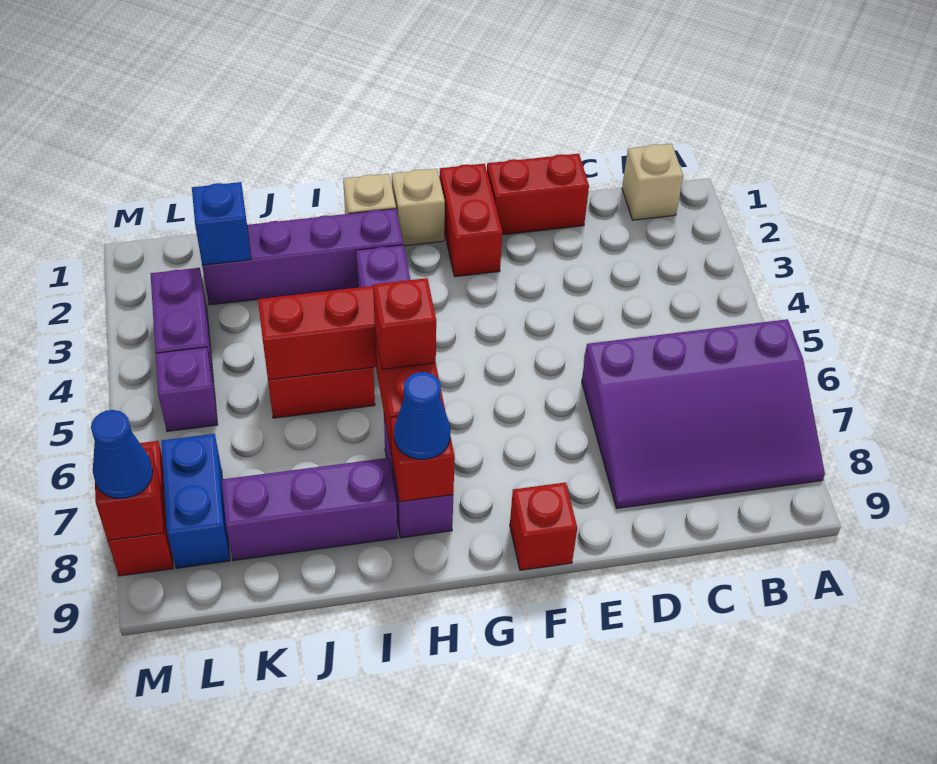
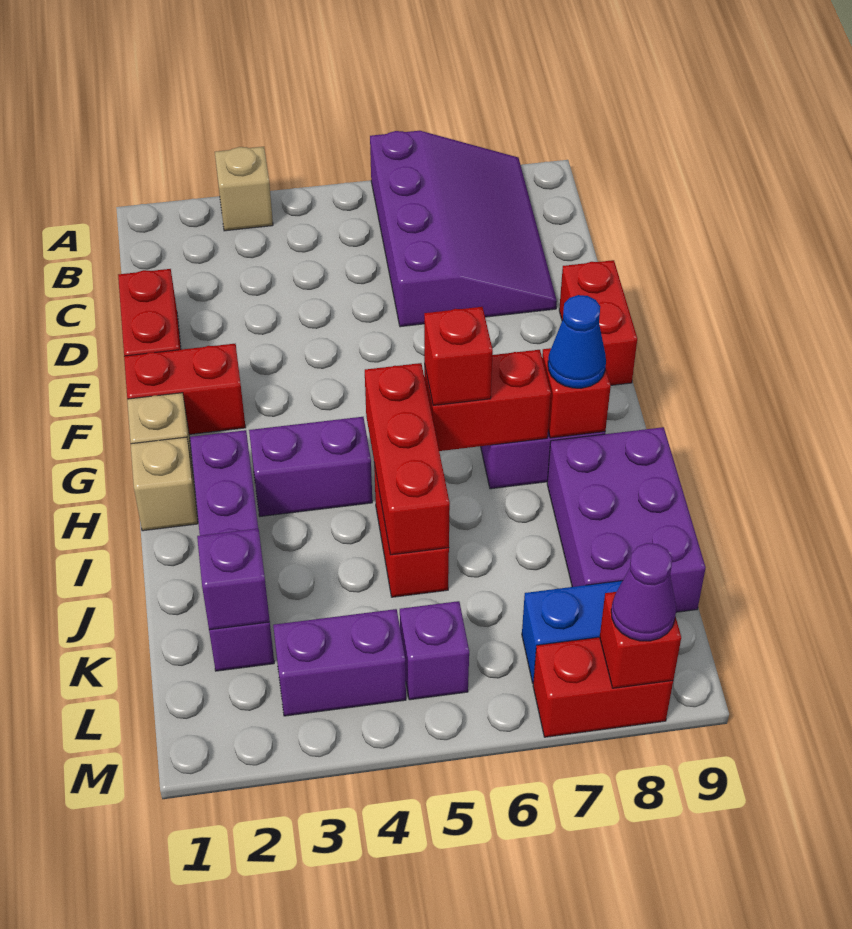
tan brick B1 level 1 -> tan brick A3 level 1
red brick F9 level 1 -> red brick E9:F9 level 1
purple brick I8:K8 level 1 -> purple brick I8:K9 level 1
blue brick K2 level 2 -> purple brick K2 level 2
blue cone M8 level 3 -> purple cone M8 level 3

